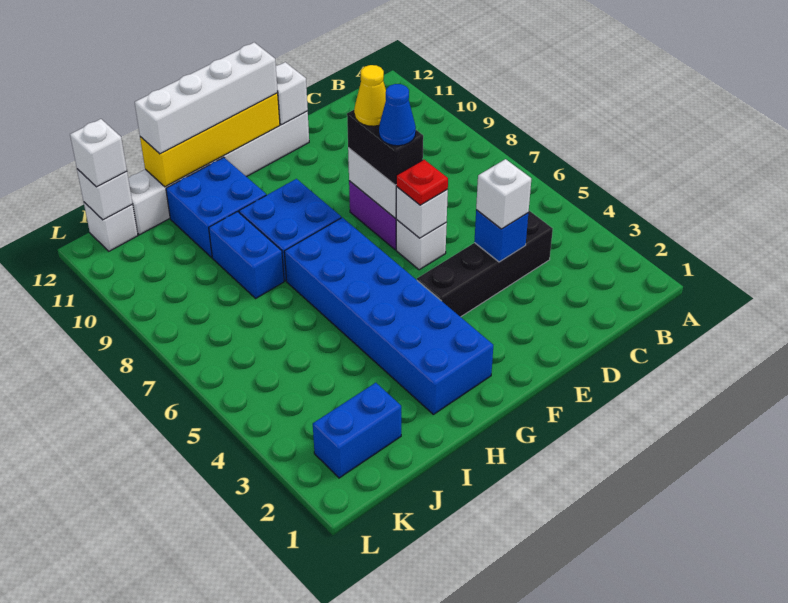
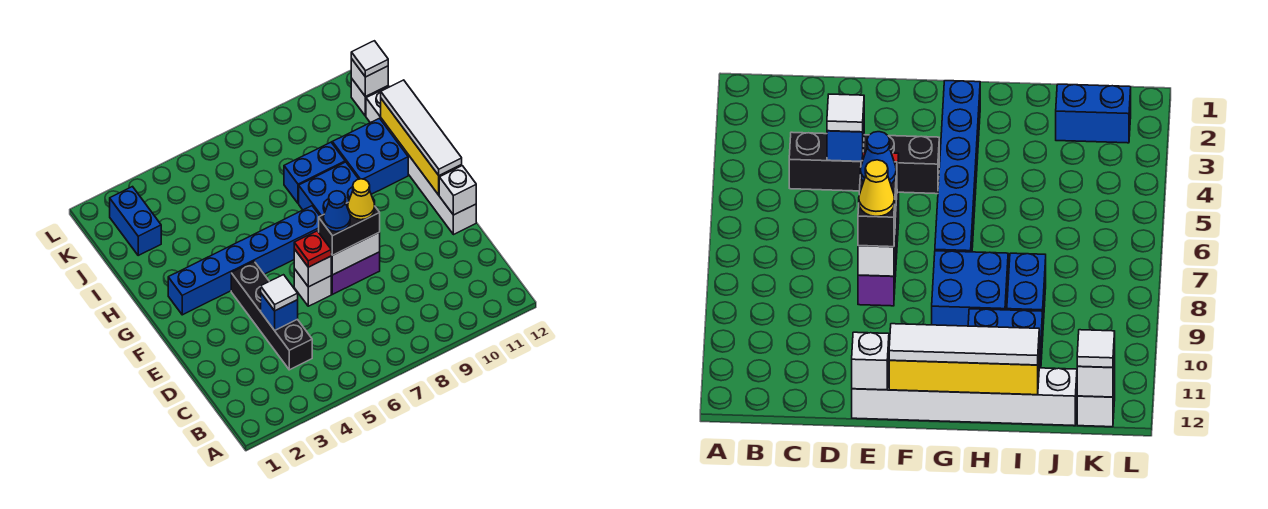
white brick D4 level 3 -> white tile D4 level 3
white brick F12:I12 level 3 -> white tile F12:I12 level 3
blue brick G2:H7 level 1 -> blue brick G2:G7 level 1
white brick K12 level 3 -> white tile K12 level 3

